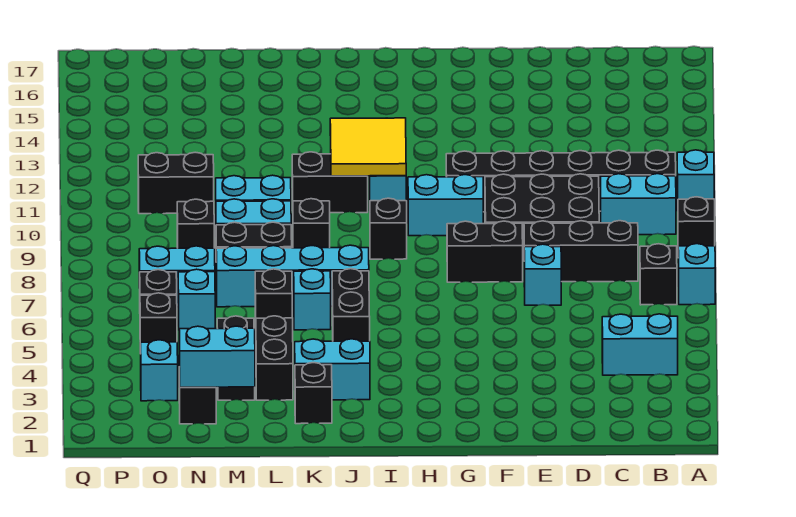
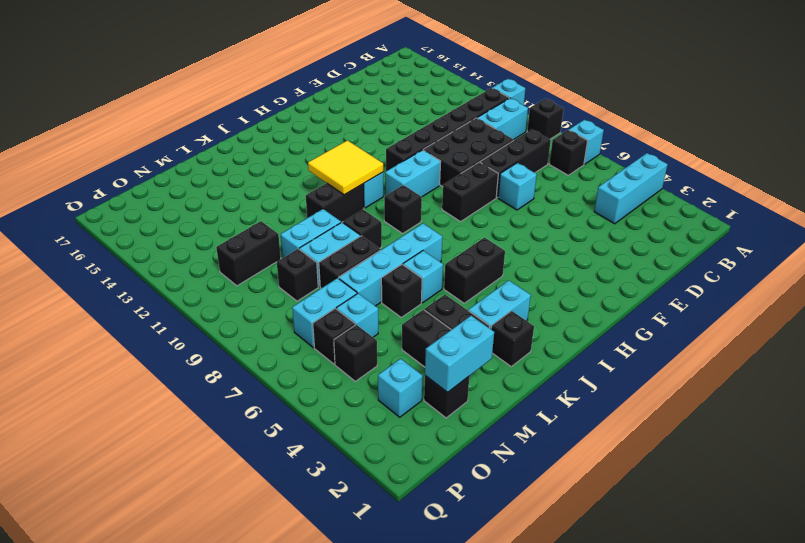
cyan brick B4:C4 level 1 -> cyan brick A4:C4 level 1
black brick J5:J6 level 1 -> black brick I5:J5 level 1

